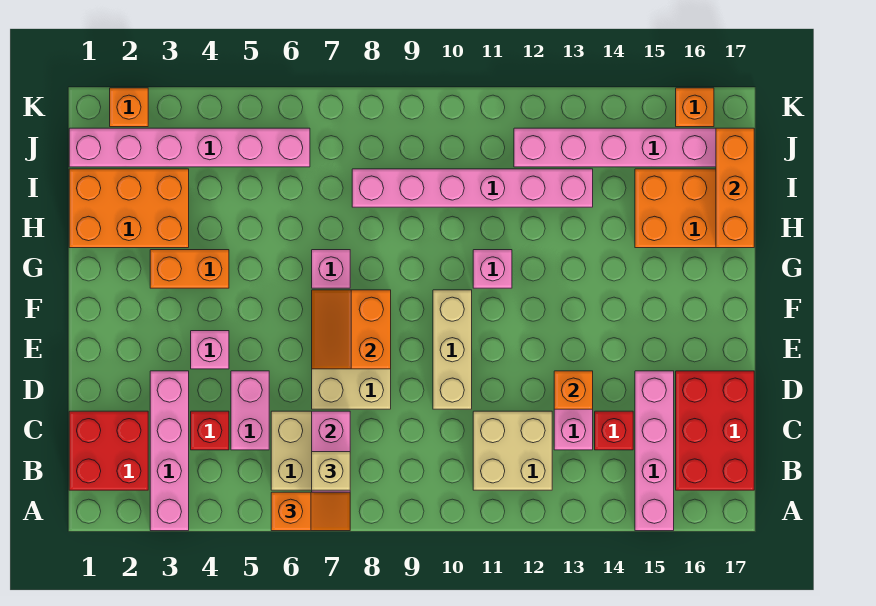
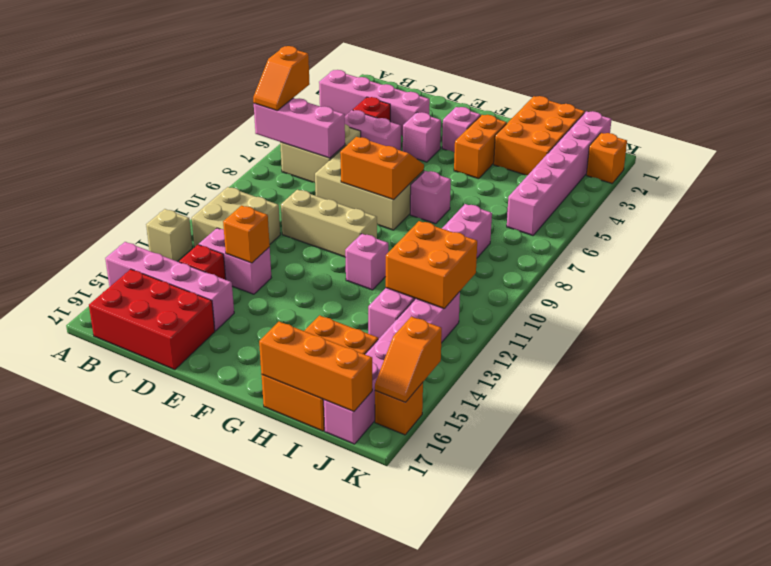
red brick B1:C2 level 1 -> none
tan brick B7 level 3 -> tan brick A13 level 1
none -> pink brick F3 level 1
none -> orange brick I11:J12 level 2
none -> orange slope K15:K16 level 2 top 15

